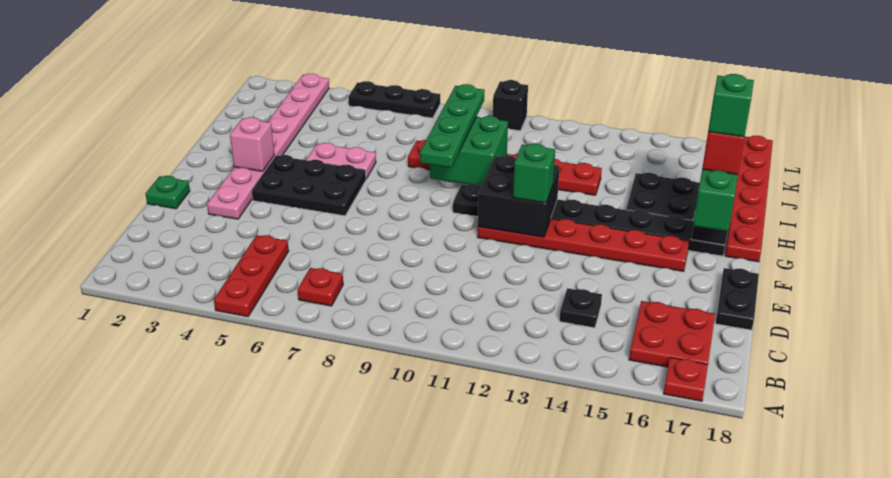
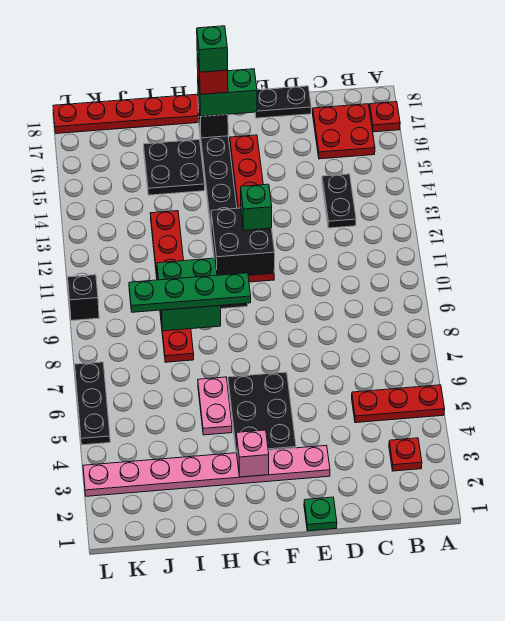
red plate B7 level 1 -> red plate B3 level 1
black plate C14 level 1 -> black plate C13:C14 level 1

